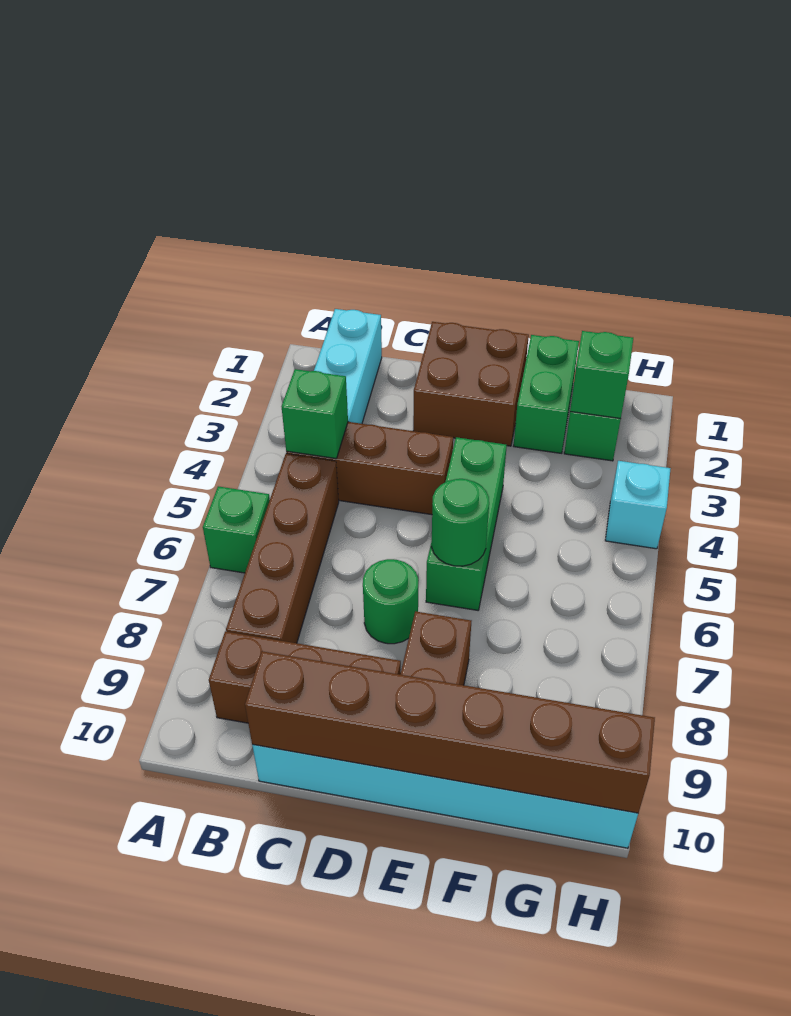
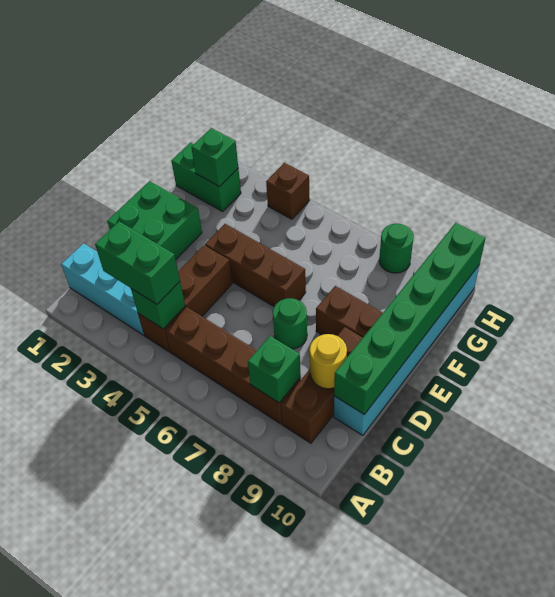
green brick A6 level 1 -> green brick B8 level 2
none -> yellow round brick C9 level 2
brown brick C10:H10 level 2 -> green brick C10:H10 level 2
brown brick D1:E2 level 1 -> green brick D1:E2 level 1
green brick E4:E6 level 1 -> brown brick E4:E6 level 1
green round brick E6 level 2 -> green round brick H8 level 1
green brick F1:F2 level 1 -> green brick B3:B4 level 3
cyan brick H4 level 1 -> brown brick H4 level 1

